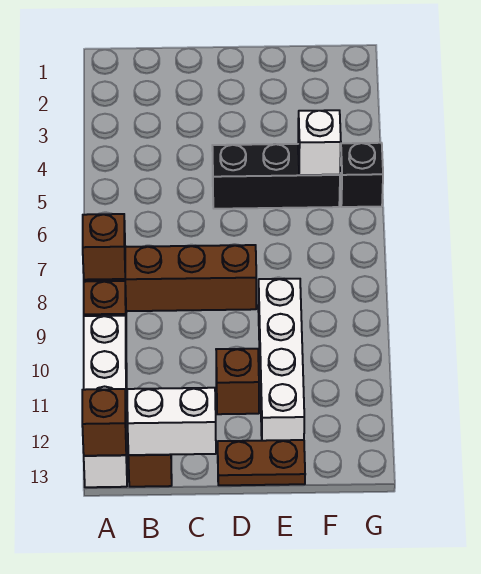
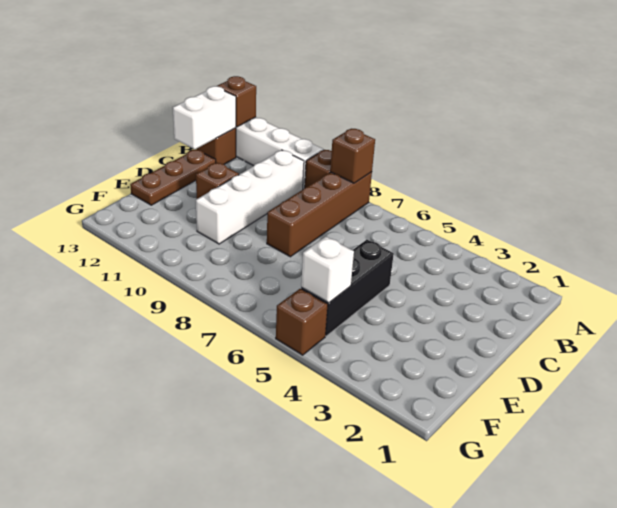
brown plate D13:E13 level 1 -> brown plate C13:E13 level 1
white brick E9:E12 level 1 -> white brick B10:E10 level 1
black brick G5 level 1 -> brown brick G5 level 1

